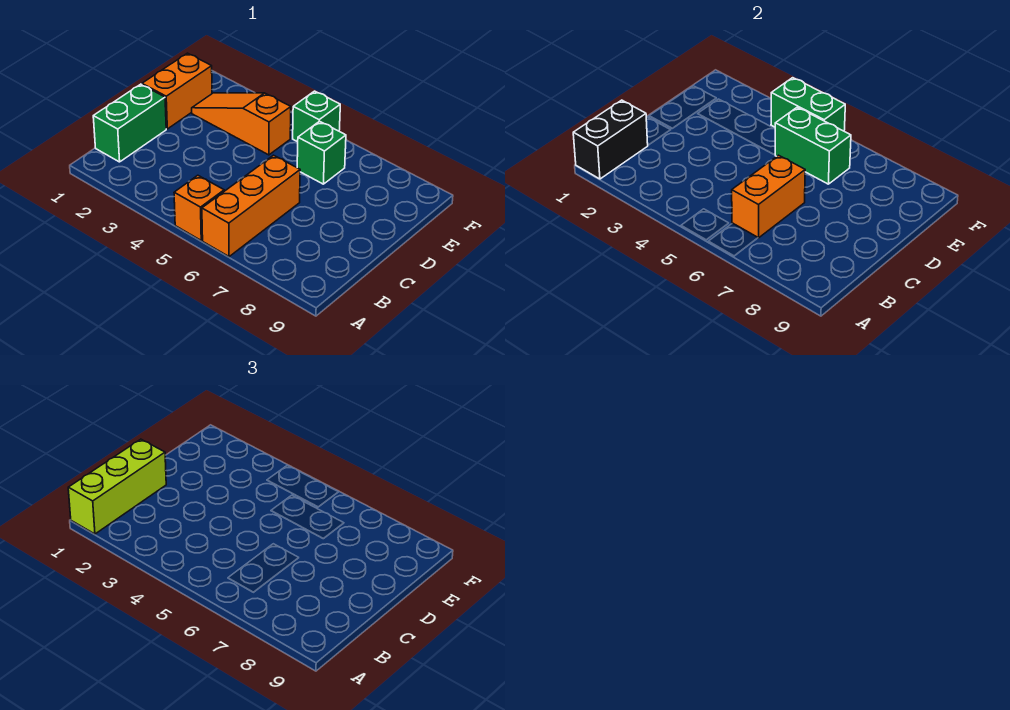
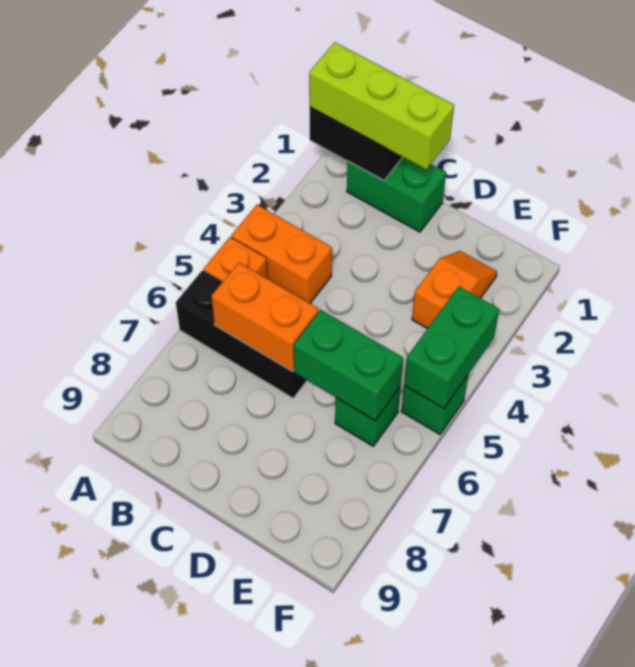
orange brick A6:C6 level 1 -> black brick A6:C6 level 1
orange brick D1:E1 level 1 -> orange brick A4:B4 level 1
orange slope E2:E4 level 1 top 4 -> orange slope E2:E3 level 1 top 3
green brick E5:E6 level 2 -> green brick D6:E6 level 2

